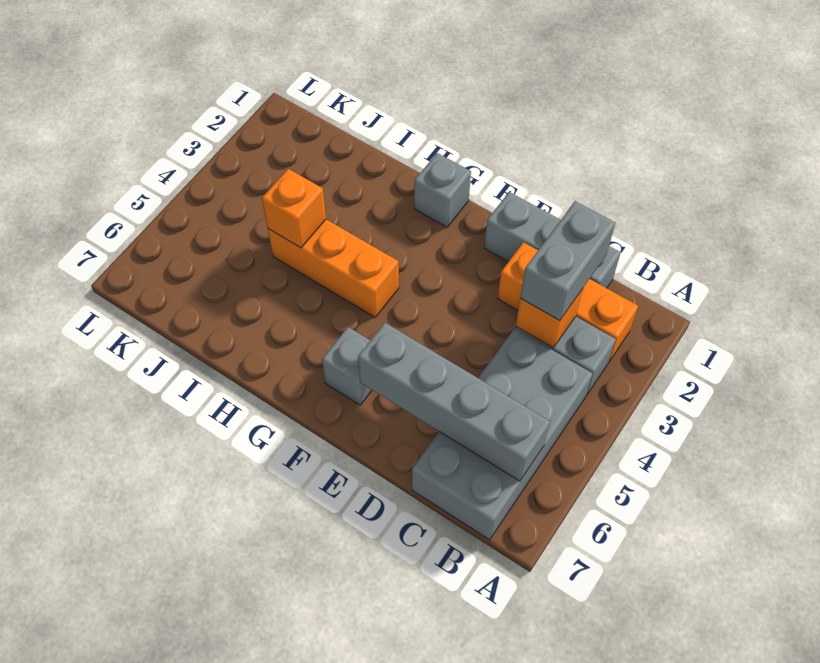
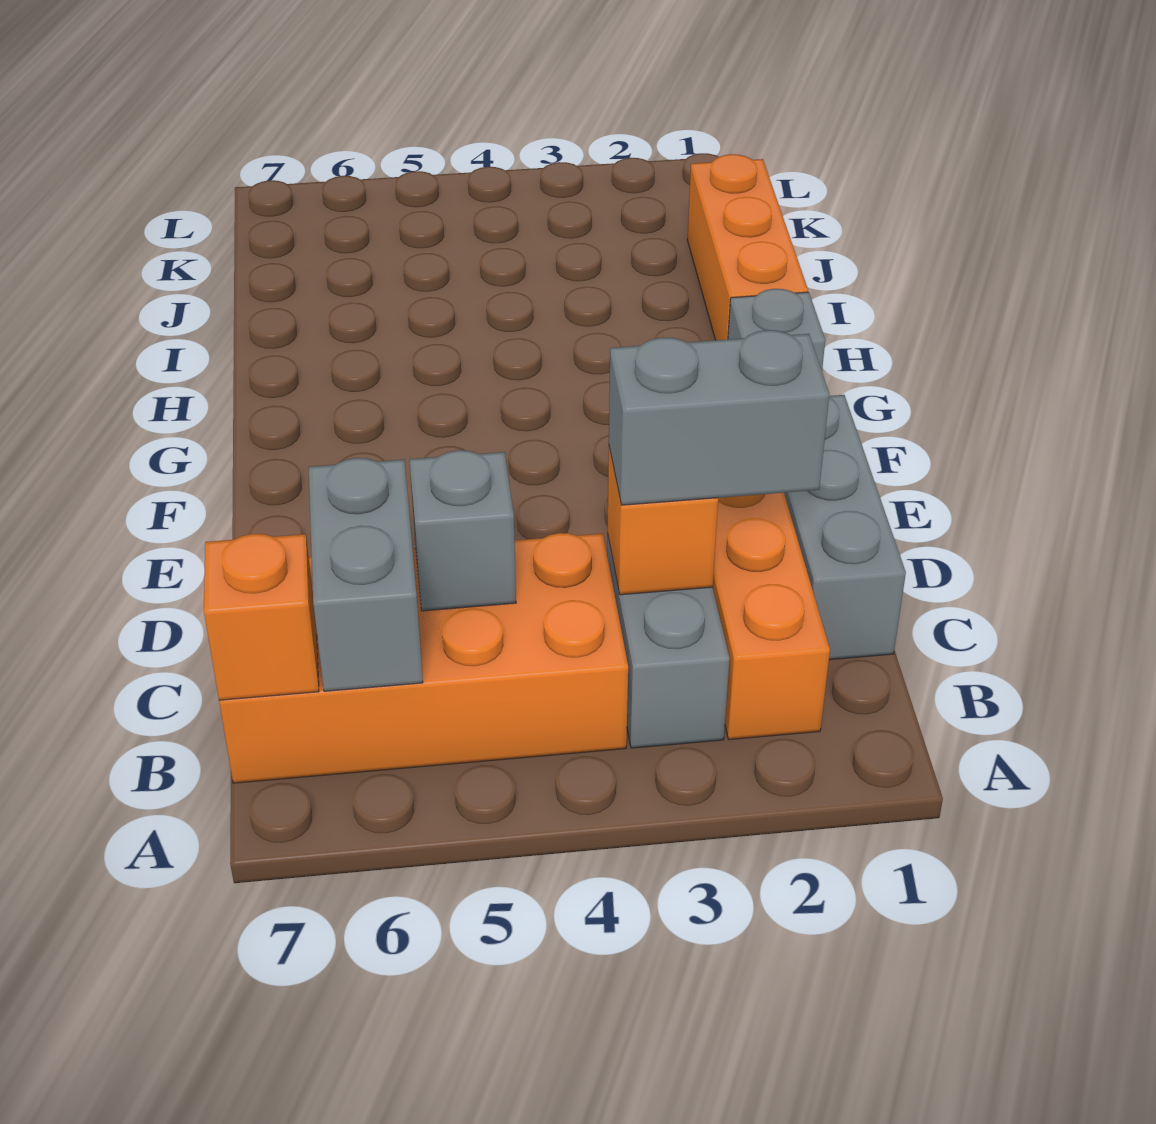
grey brick B4:C7 level 1 -> orange brick B4:C7 level 1
grey brick B6:E6 level 2 -> grey brick B6:C6 level 2
grey brick F6 level 1 -> grey brick C5 level 2
orange brick G4:I4 level 1 -> orange brick H1:J1 level 1
orange brick I4 level 2 -> orange brick B7 level 2

